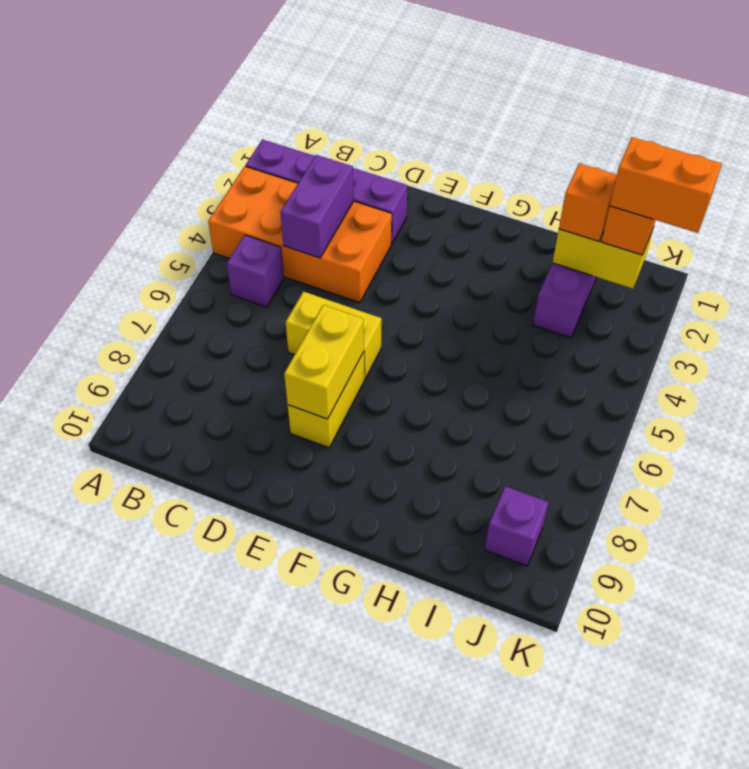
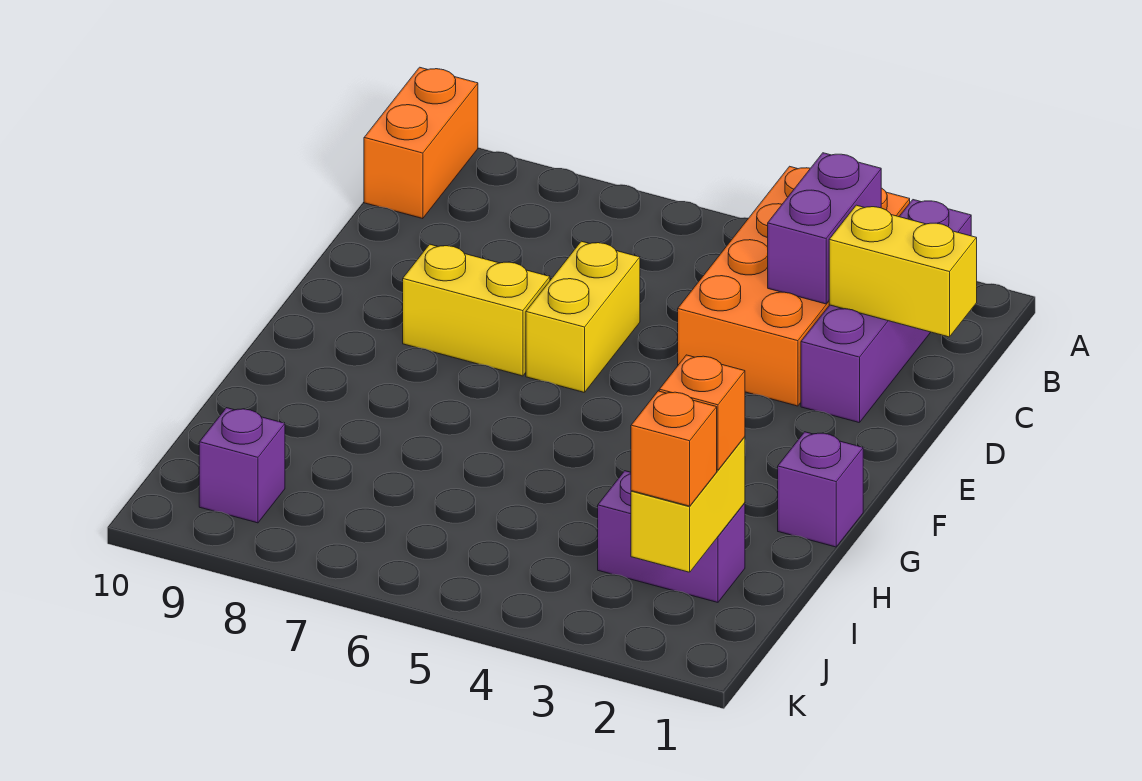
purple brick B5 level 1 -> purple brick G1 level 1
purple brick C3:C4 level 2 -> purple brick B3:C3 level 2
yellow brick E7:E8 level 2 -> yellow brick C1:C2 level 2
orange brick J2:K2 level 4 -> orange brick A10:B10 level 1

